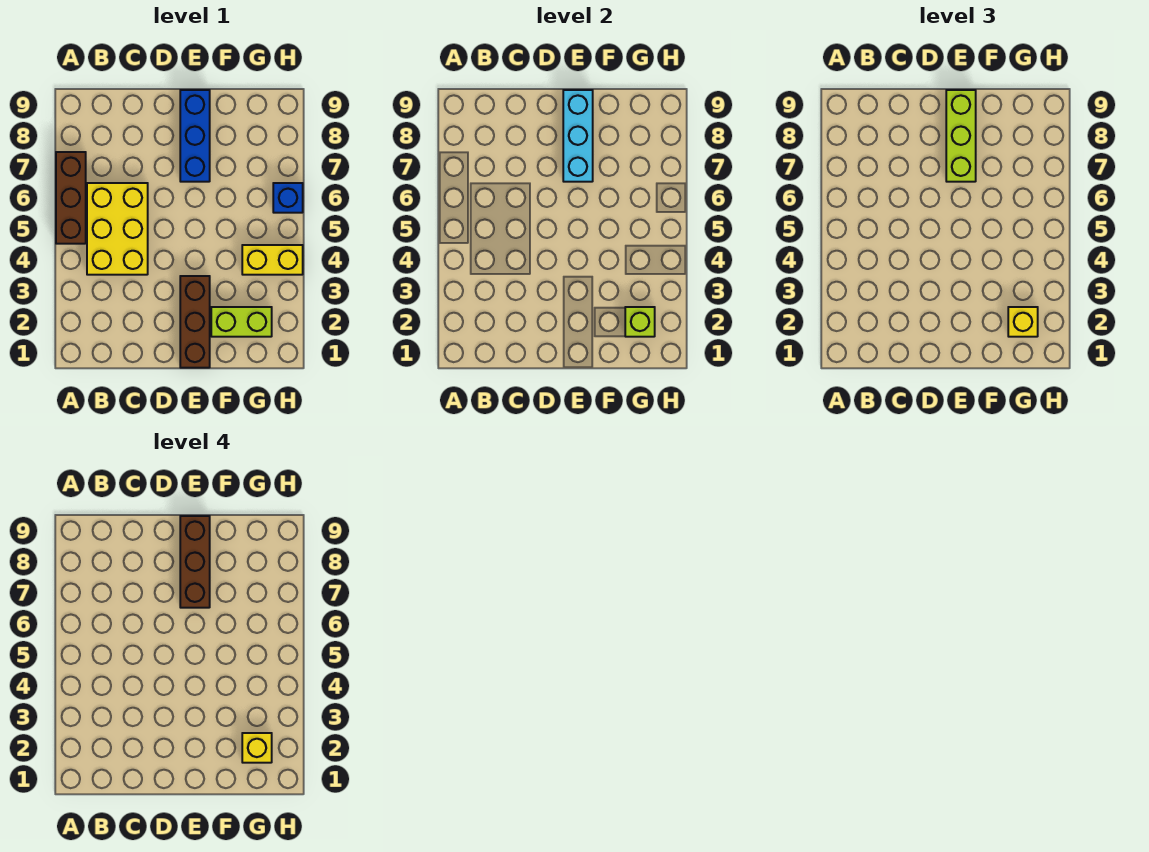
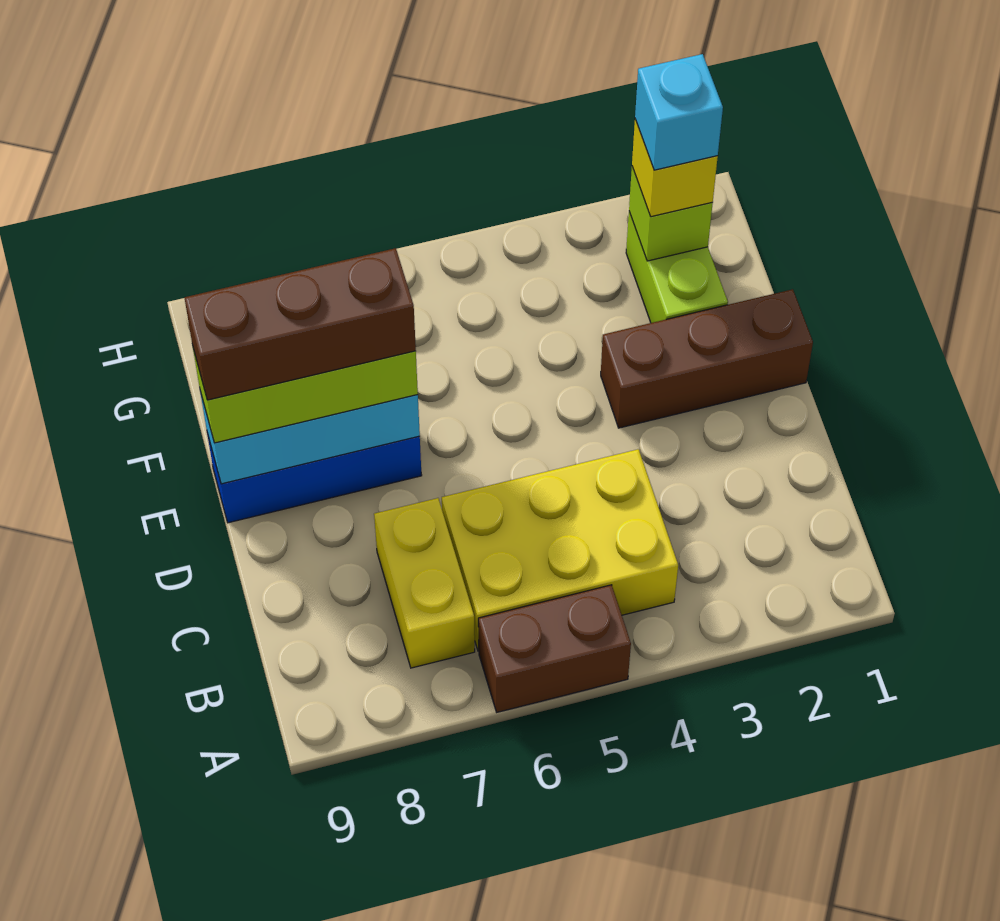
brown brick A5:A7 level 1 -> brown brick A5:A6 level 1
yellow brick G2 level 4 -> cyan brick G2 level 4
yellow brick G4:H4 level 1 -> yellow brick B7:C7 level 1
blue brick H6 level 1 -> none

